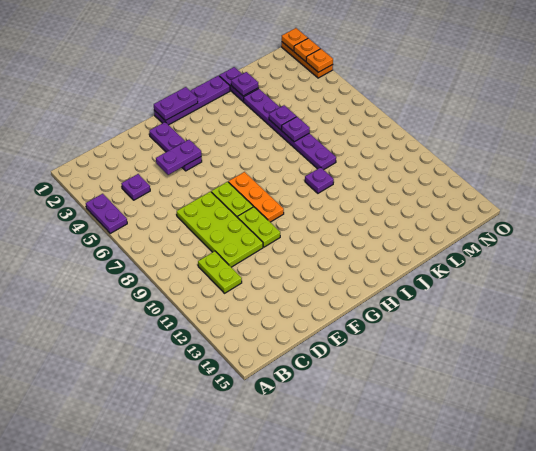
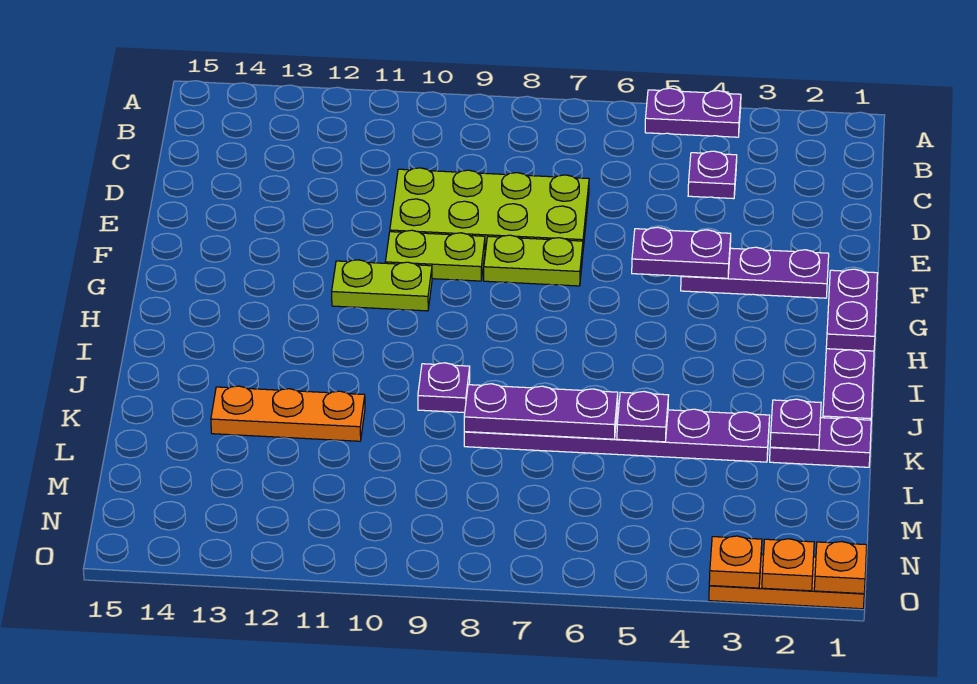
lime plate C10:C11 level 1 -> lime plate G10:G11 level 1
purple plate E4:F4 level 2 -> purple plate F4:F5 level 2
orange plate G7:G9 level 1 -> orange plate K11:K13 level 1
purple plate K6 level 2 -> purple plate K6:K8 level 2

